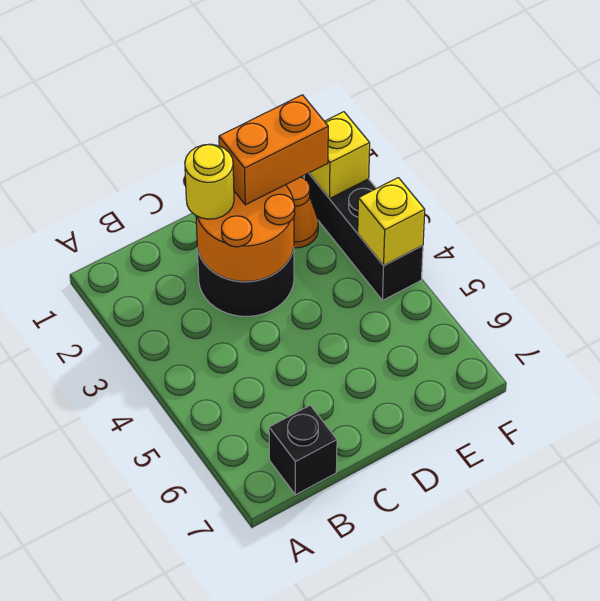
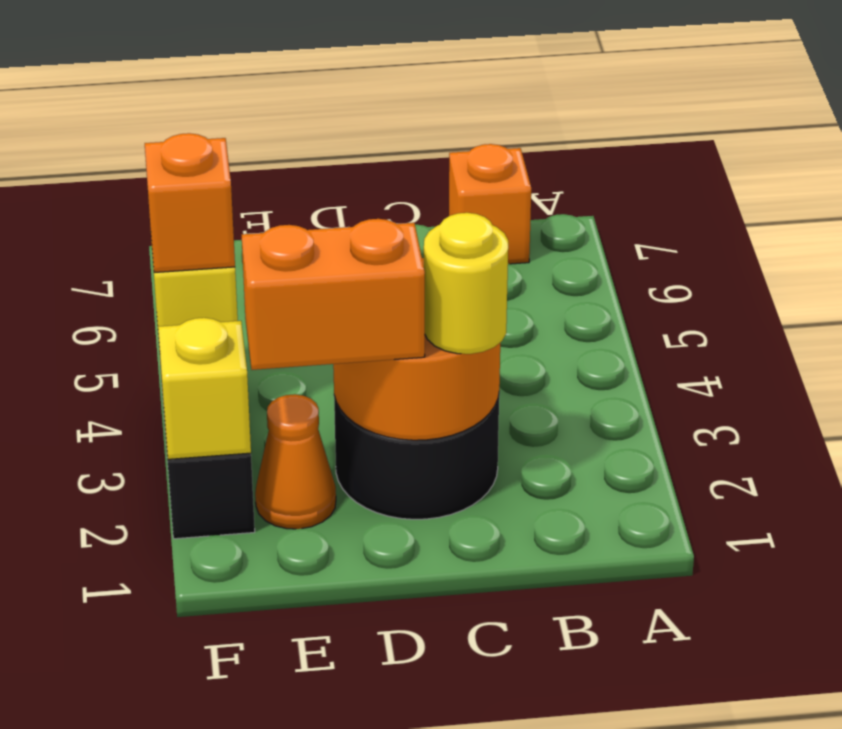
black brick B7 level 1 -> orange brick B7 level 1
none -> orange brick F4 level 3

